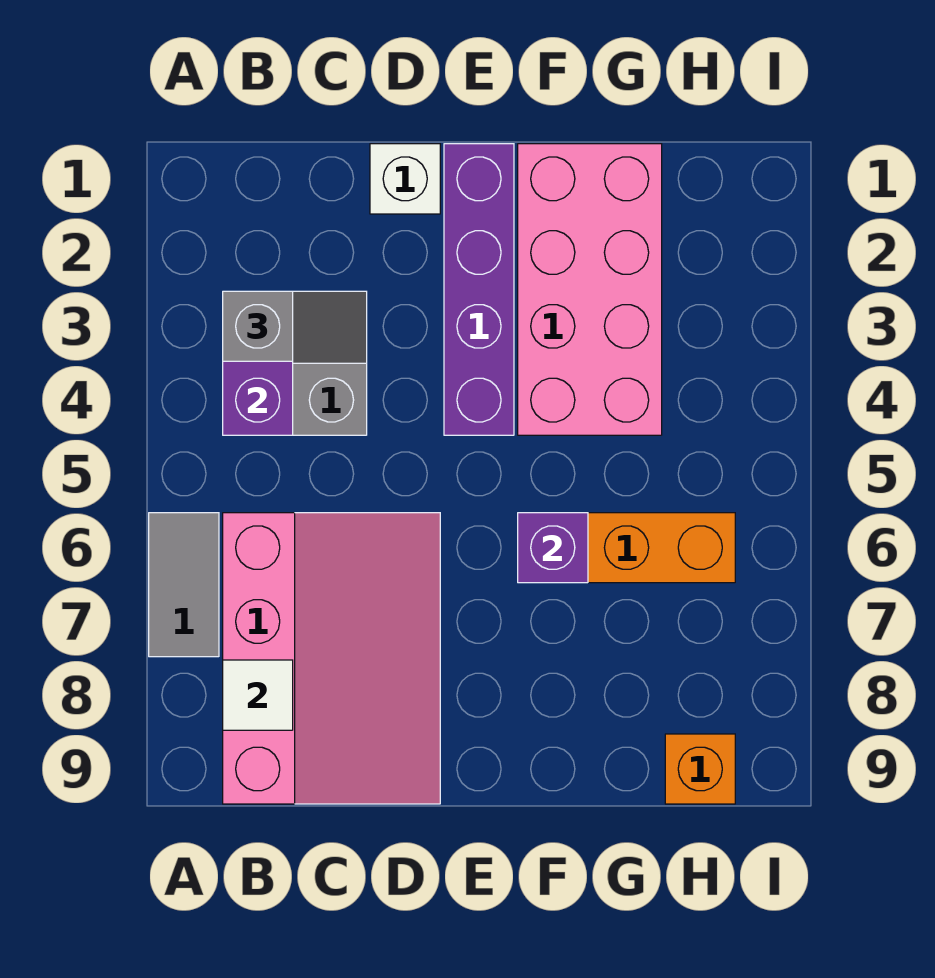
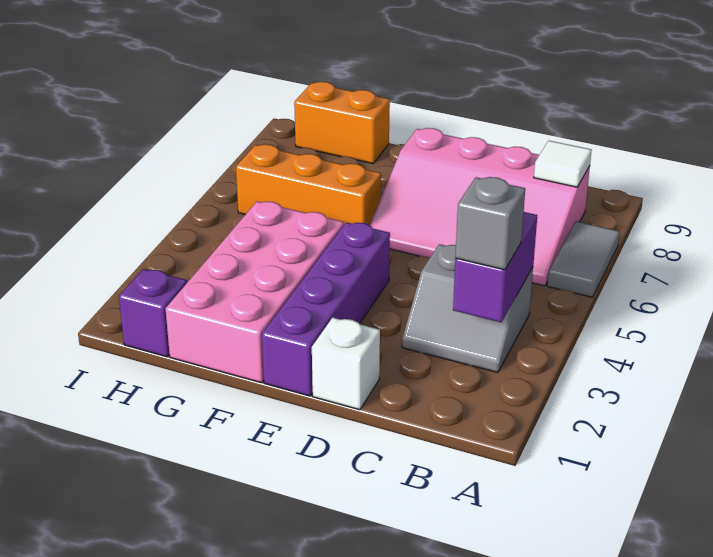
pink slope B6:D9 level 1 top B -> pink slope B6:E8 level 1 top 8
purple brick F6 level 2 -> purple brick H1 level 1
orange brick H9 level 1 -> orange brick G9:H9 level 1

